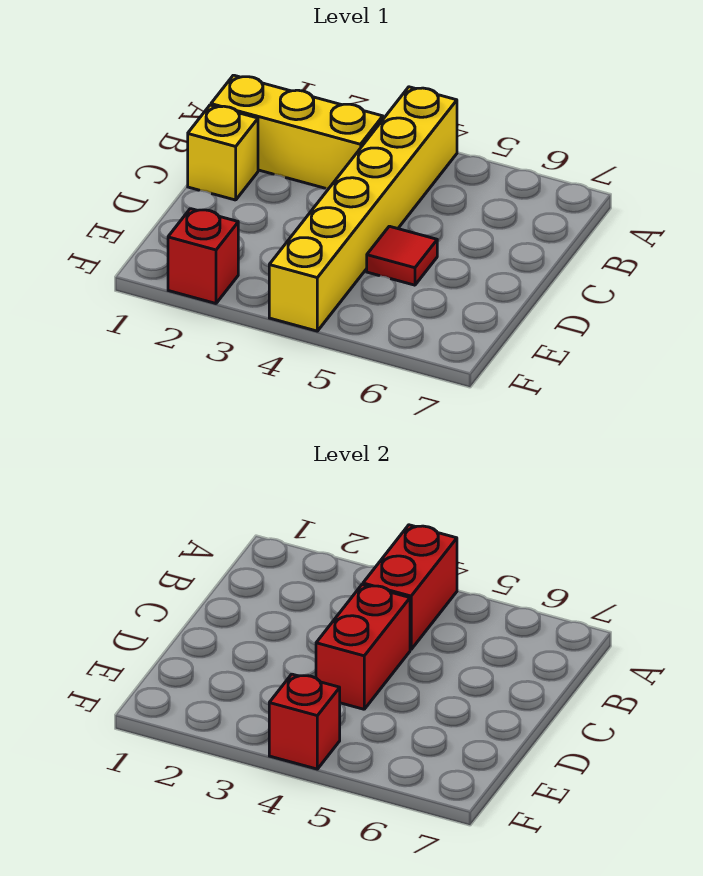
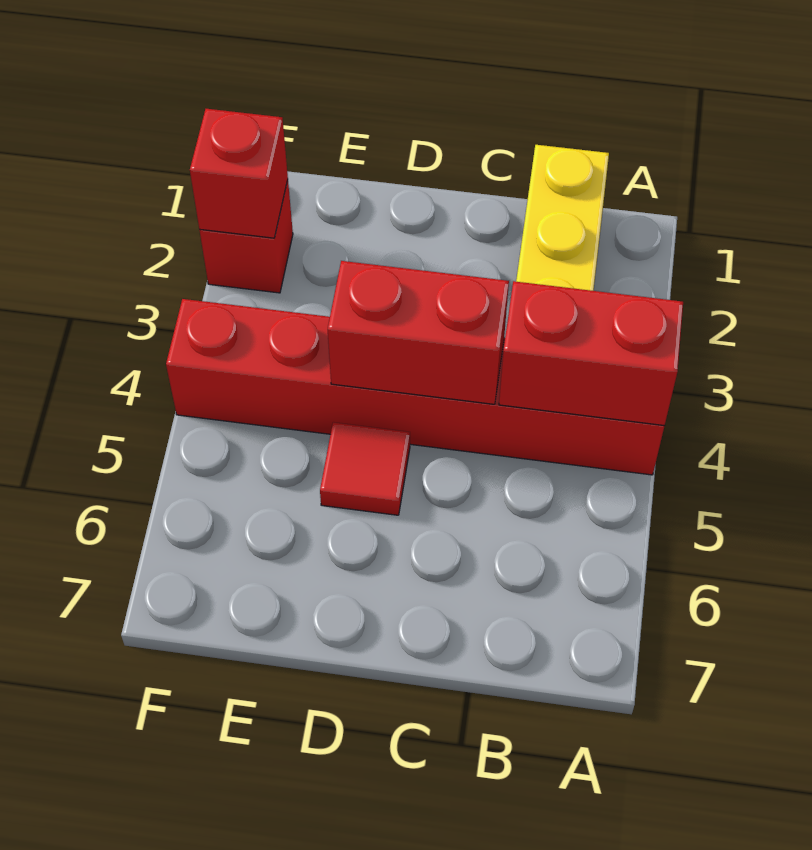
yellow brick A4:F4 level 1 -> red brick A4:F4 level 1
yellow brick C1 level 1 -> none
red brick F4 level 2 -> red brick F2 level 2

